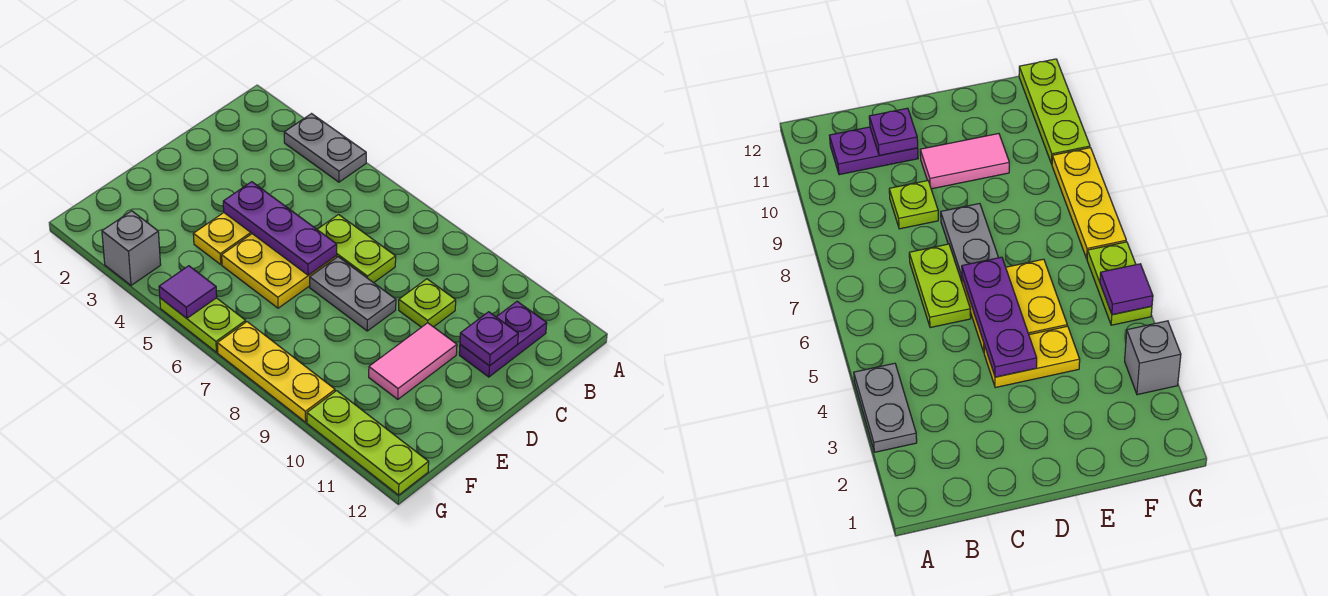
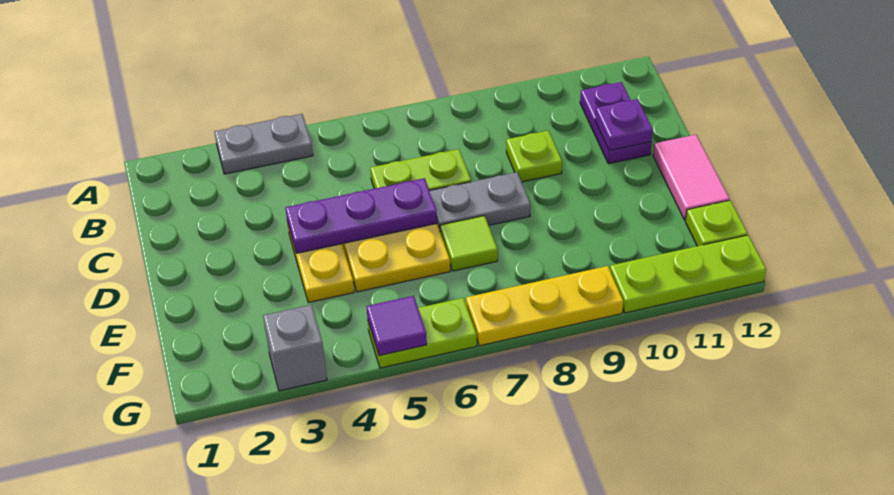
pink tile D10:E10 level 1 -> pink tile D12:E12 level 1
none -> lime tile E7 level 1
none -> lime plate F12 level 1

